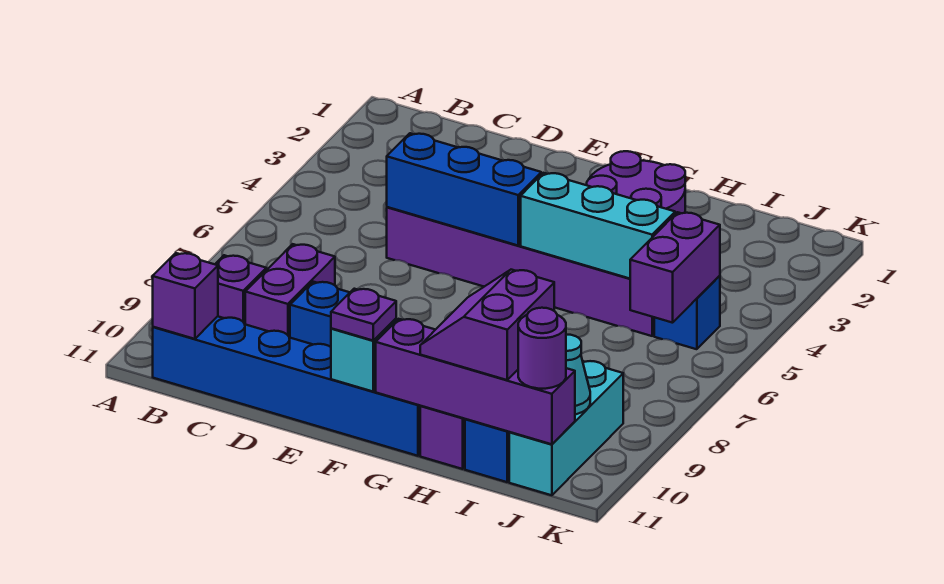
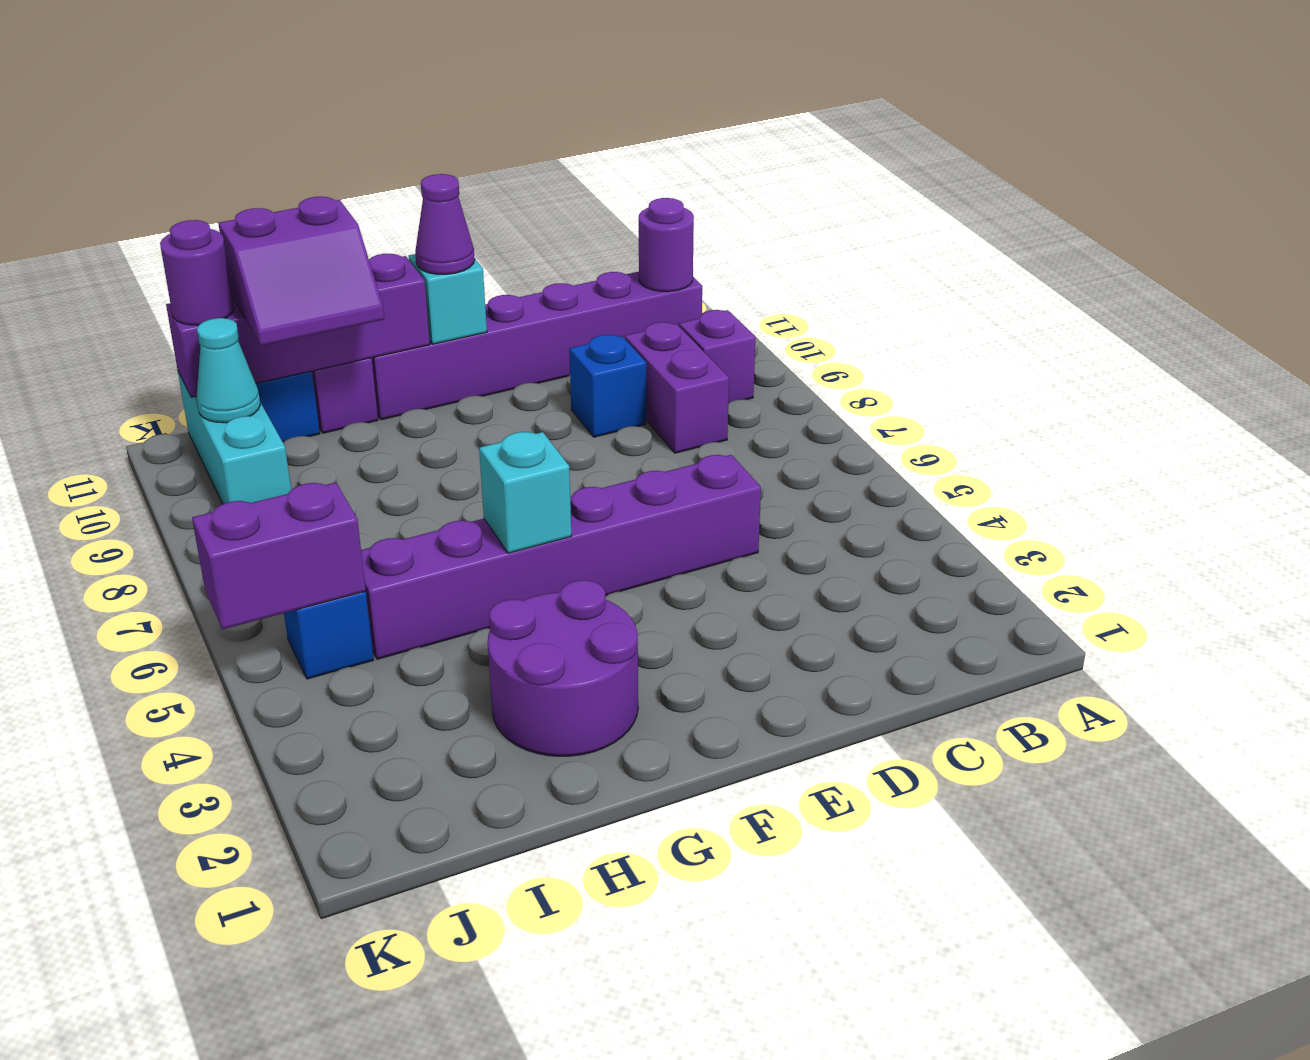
blue brick B11:G11 level 1 -> purple brick B11:G11 level 1
purple brick B11 level 2 -> purple round brick B11 level 2
blue brick D5:F5 level 2 -> none
purple plate F11 level 3 -> purple cone F11 level 3
cyan brick G5:I5 level 2 -> cyan brick G5 level 2
purple slope H10:I11 level 3 top I -> purple slope H10:I11 level 3 top 11
purple brick J5:J6 level 2 -> purple brick J5:K5 level 2

